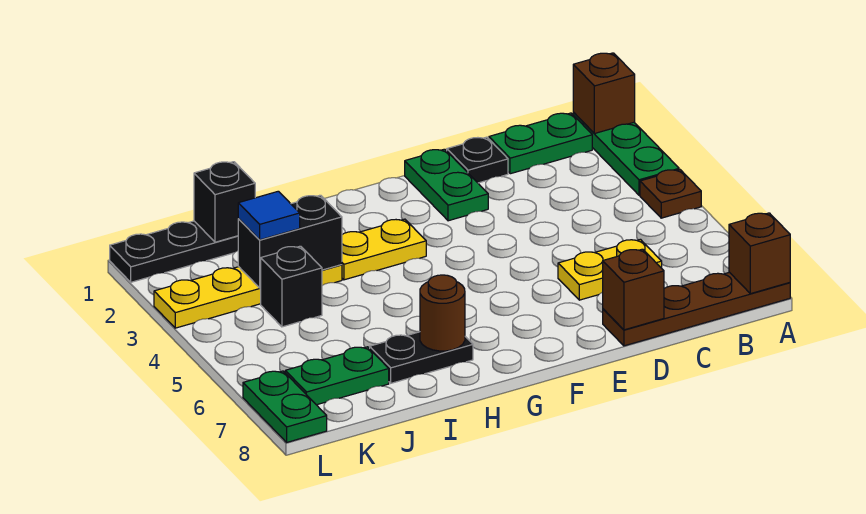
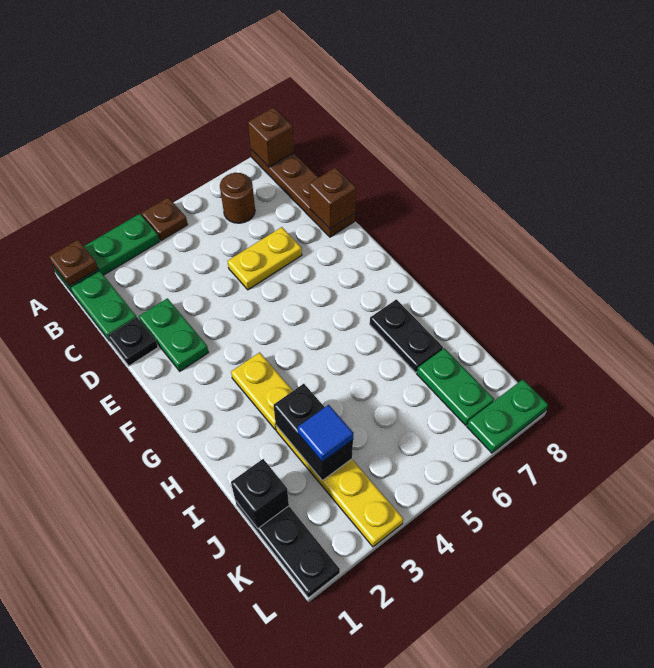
brown brick A1 level 2 -> brown plate A1 level 2
yellow plate C6:D6 level 1 -> yellow plate D5:D6 level 1
green plate E1:E2 level 1 -> green plate D2:E2 level 1
brown round brick H7 level 2 -> brown round brick B6 level 1
black brick J4 level 1 -> none

